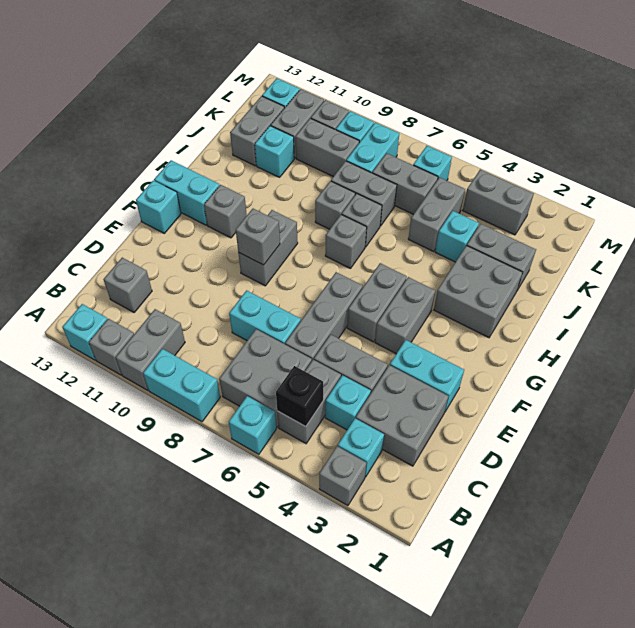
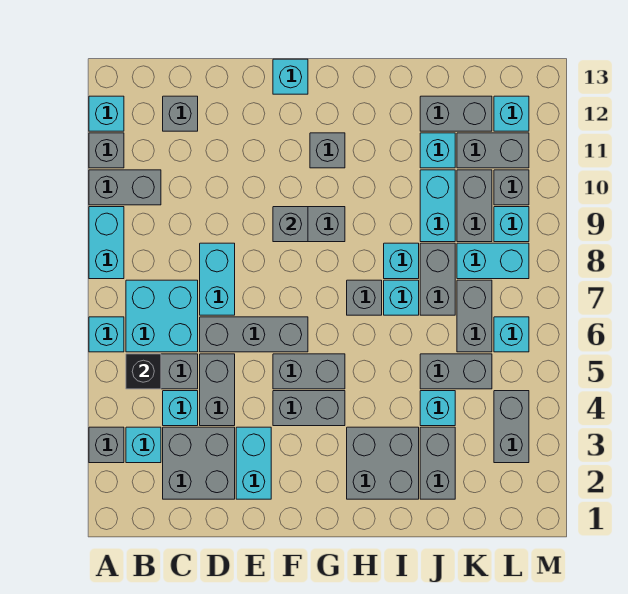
grey brick B6:C7 level 1 -> cyan brick B6:C7 level 1
cyan brick G12:G13 level 1 -> cyan brick J9:J10 level 1
grey brick I7 level 1 -> cyan brick I7 level 1
grey brick I8 level 1 -> cyan brick I8 level 1

